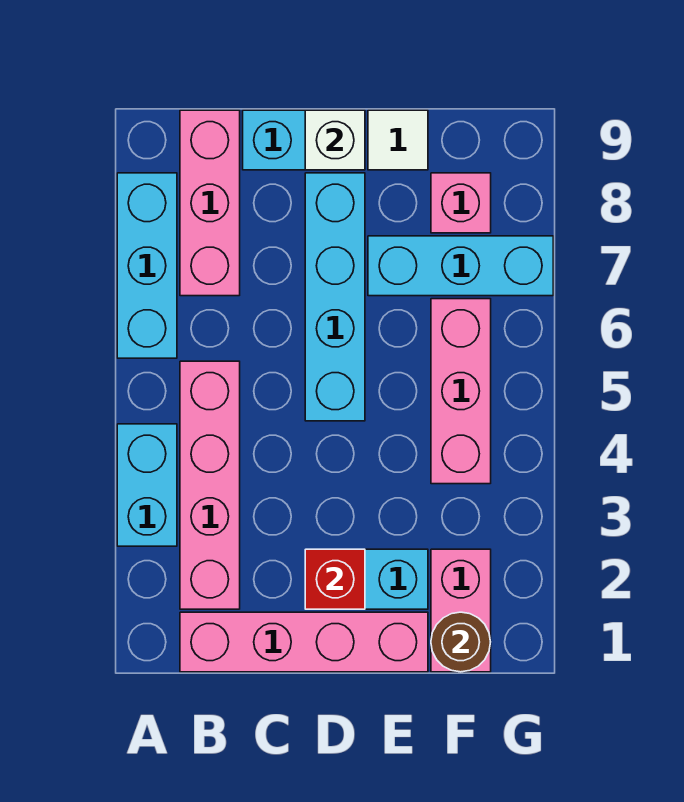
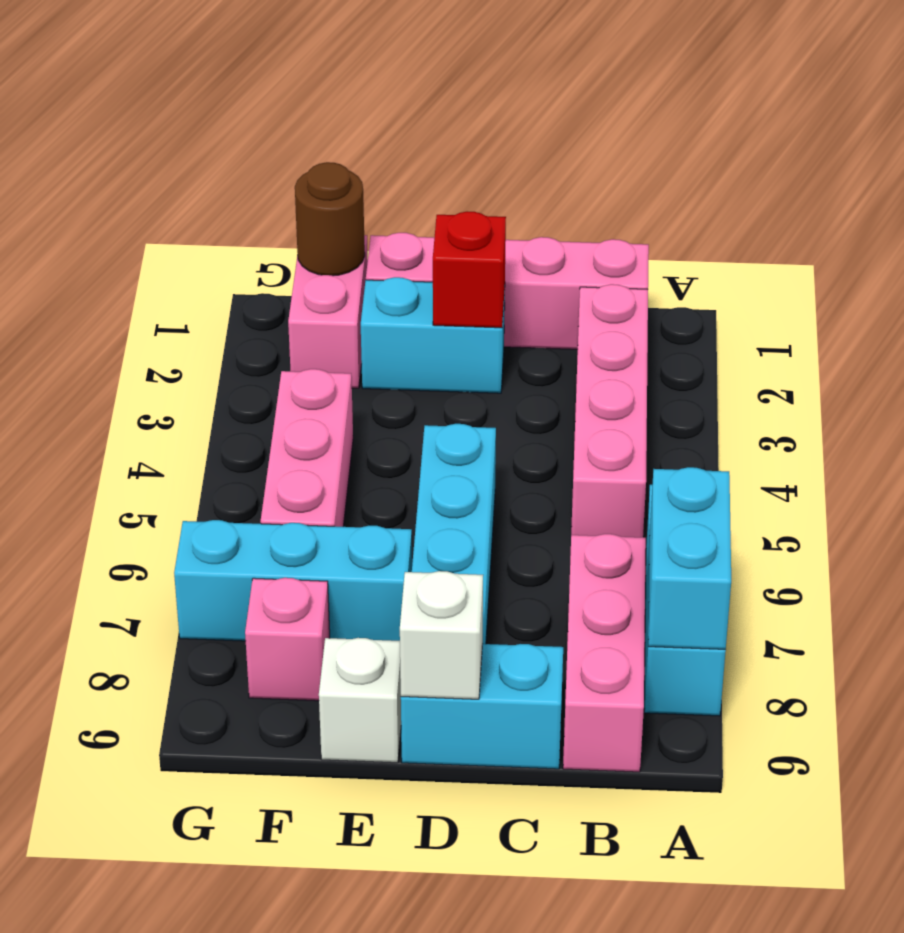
cyan brick A3:A4 level 1 -> cyan brick A7:A8 level 2
white tile E9 level 1 -> white brick E9 level 1

